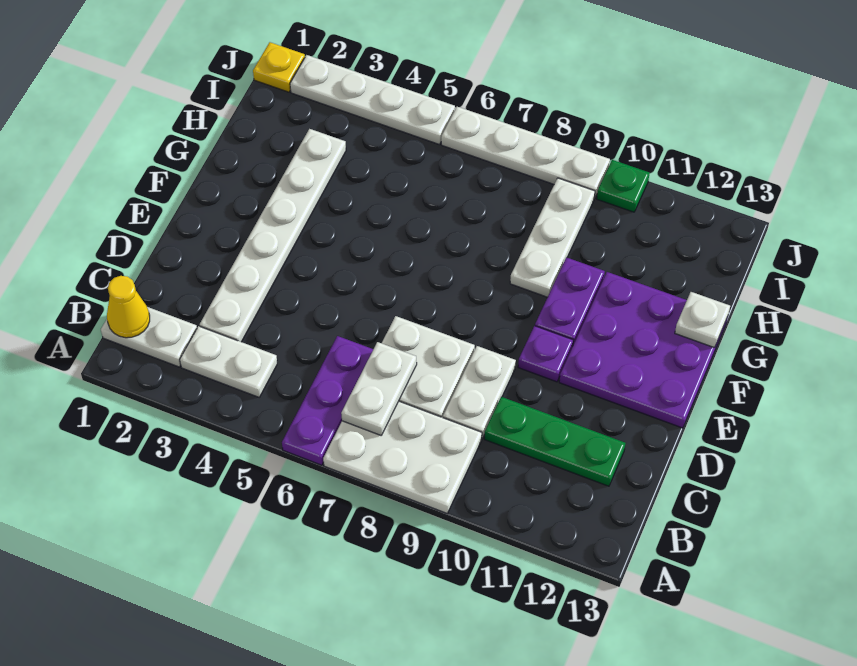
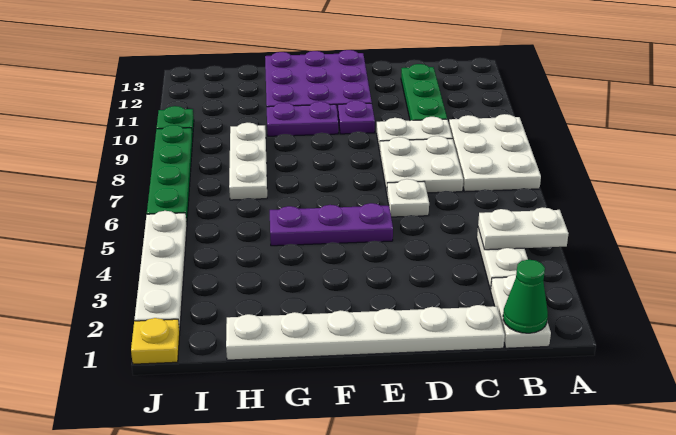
purple plate A6:C6 level 1 -> purple plate E5:G5 level 1
yellow cone B1 level 2 -> green cone B1 level 2
white plate B7:C7 level 2 -> white plate A4:B4 level 2
white plate C3:H3 level 1 -> white plate C1:H1 level 1
white plate G9:I9 level 1 -> white plate H7:H9 level 1
white plate G13 level 2 -> white plate D6 level 1
white plate J6:J9 level 1 -> green plate J6:J9 level 1

